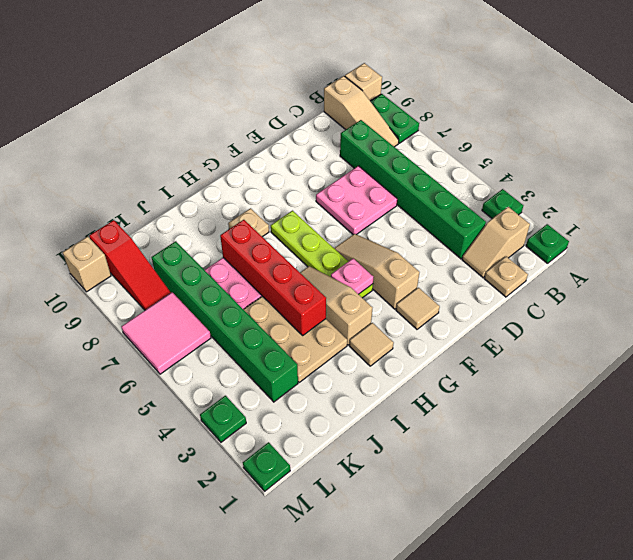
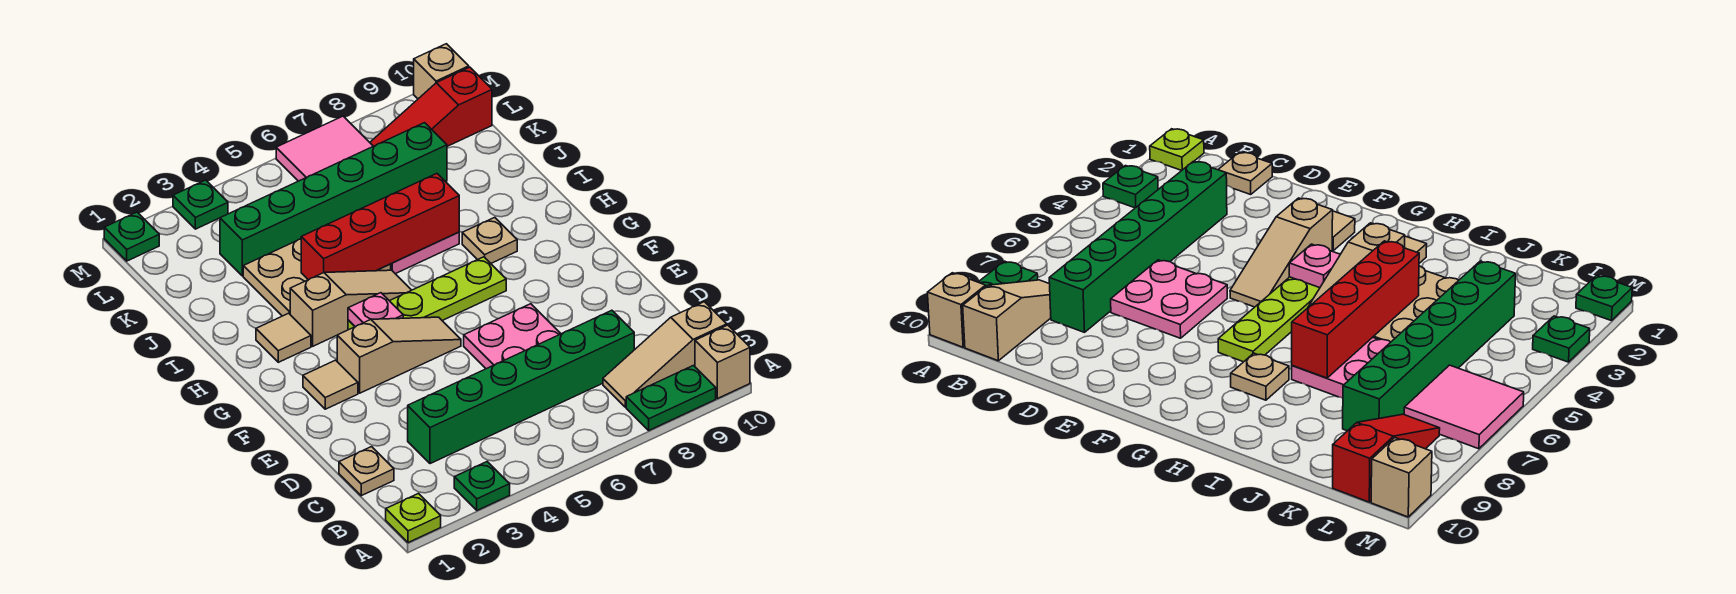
green plate A1 level 1 -> lime plate A1 level 1
tan slope B2:C2 level 1 top B -> none

